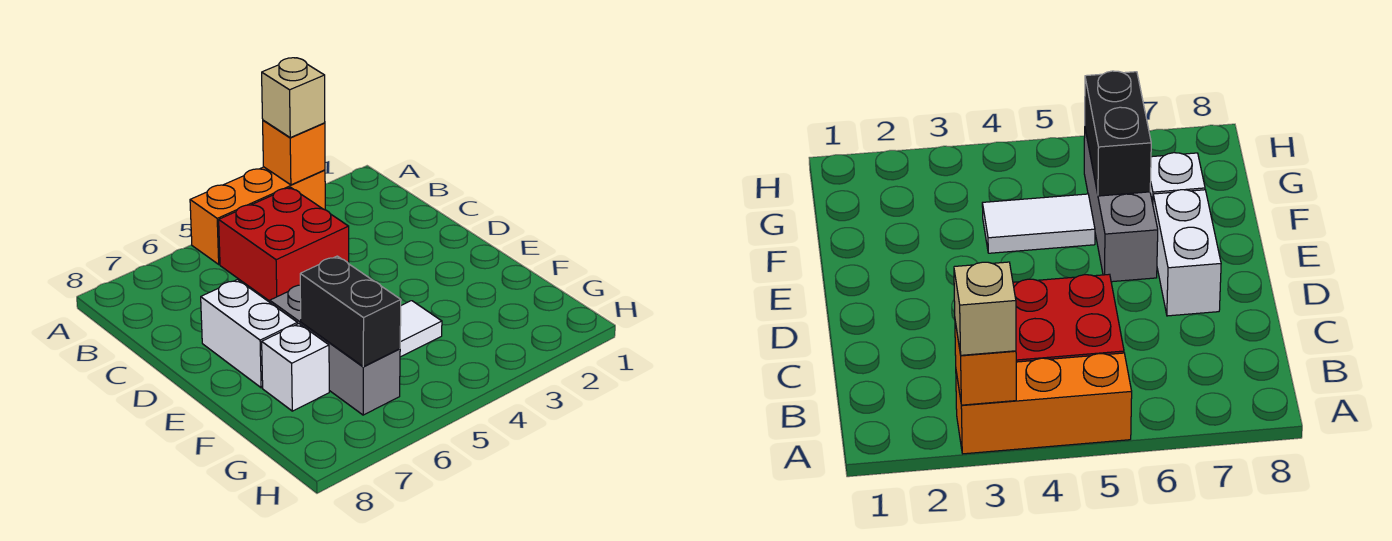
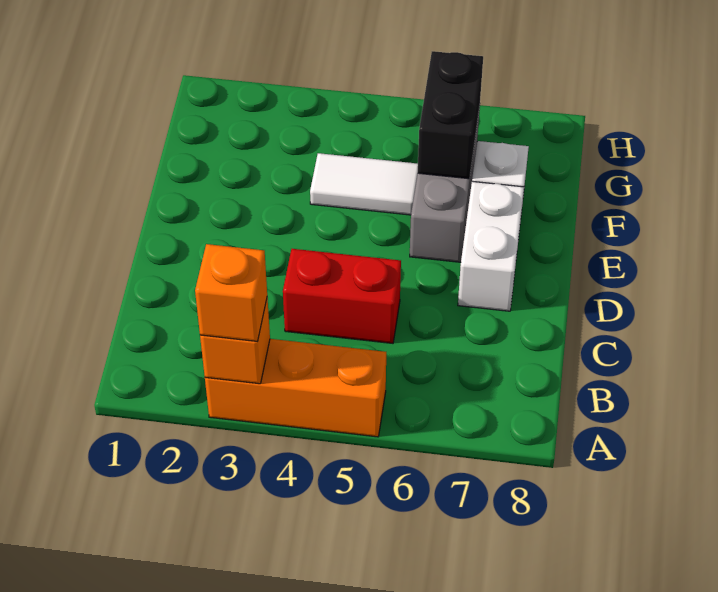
tan brick A3 level 3 -> orange brick A3 level 3
red brick B4:C5 level 1 -> red brick C4:C5 level 1

